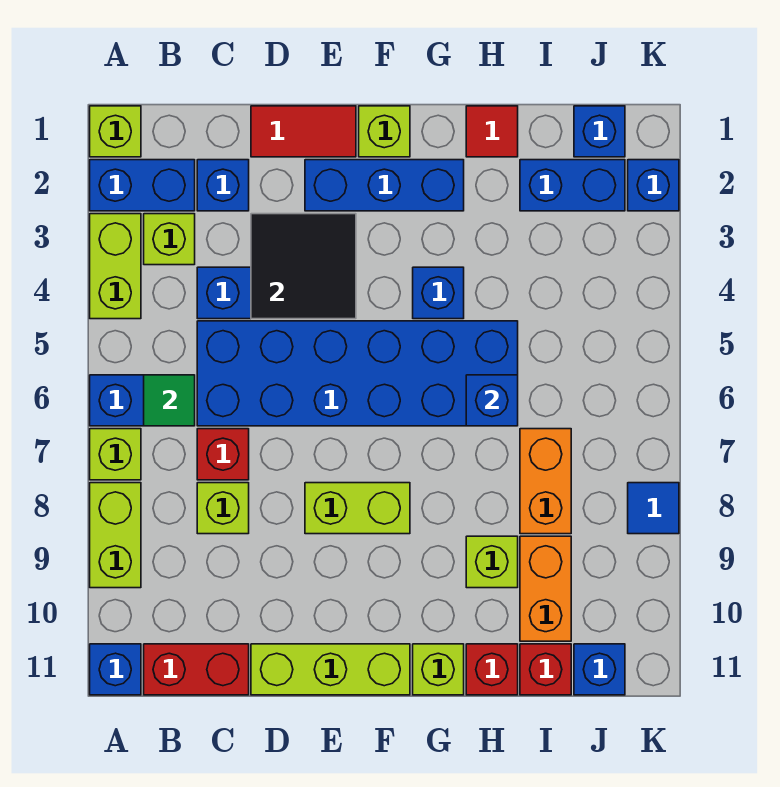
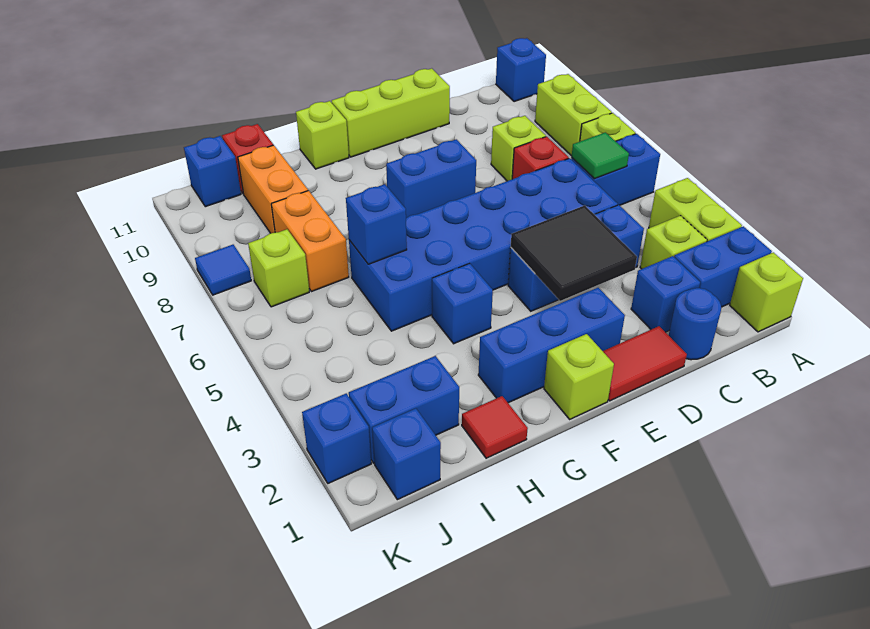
red brick B11:C11 level 1 -> none
none -> blue round brick C1 level 1
lime brick E8:F8 level 1 -> blue brick E8:F8 level 1
lime brick H9 level 1 -> lime brick J7 level 1
red brick H11 level 1 -> none

